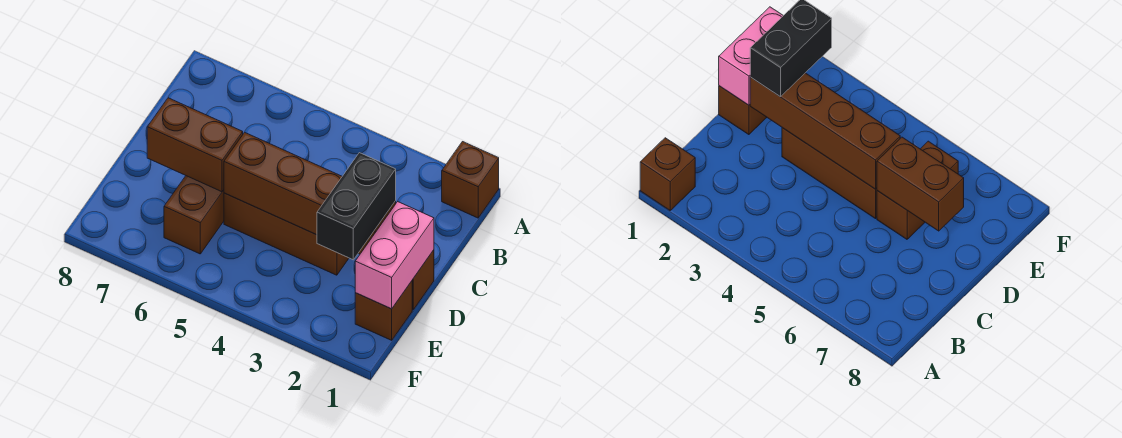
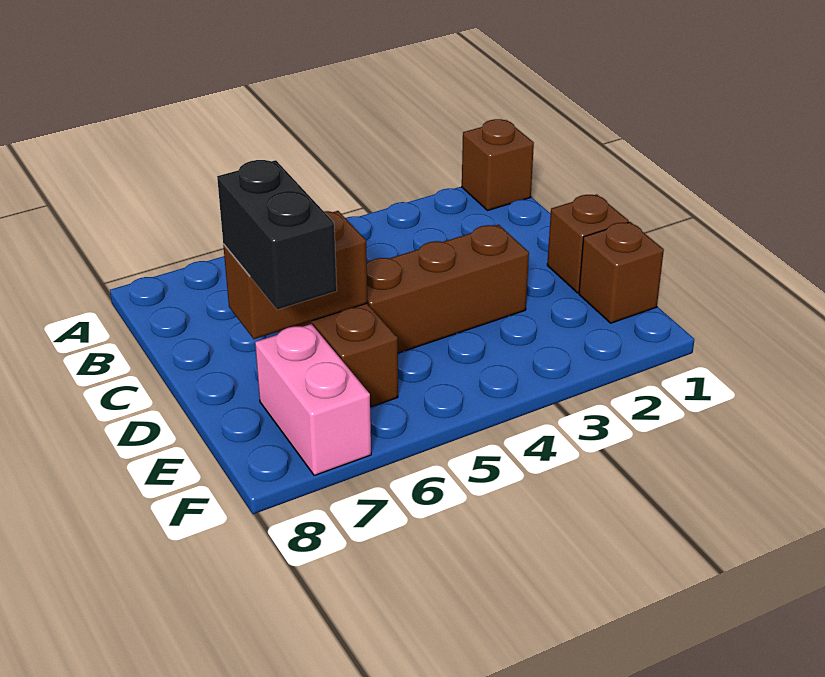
pink brick D1:E1 level 2 -> pink brick E7:F7 level 1
brown brick D2:D5 level 2 -> none
black brick D2:E2 level 3 -> black brick D7:E7 level 3

